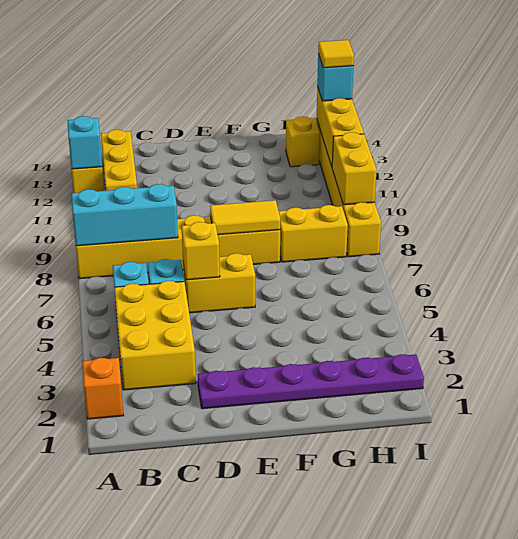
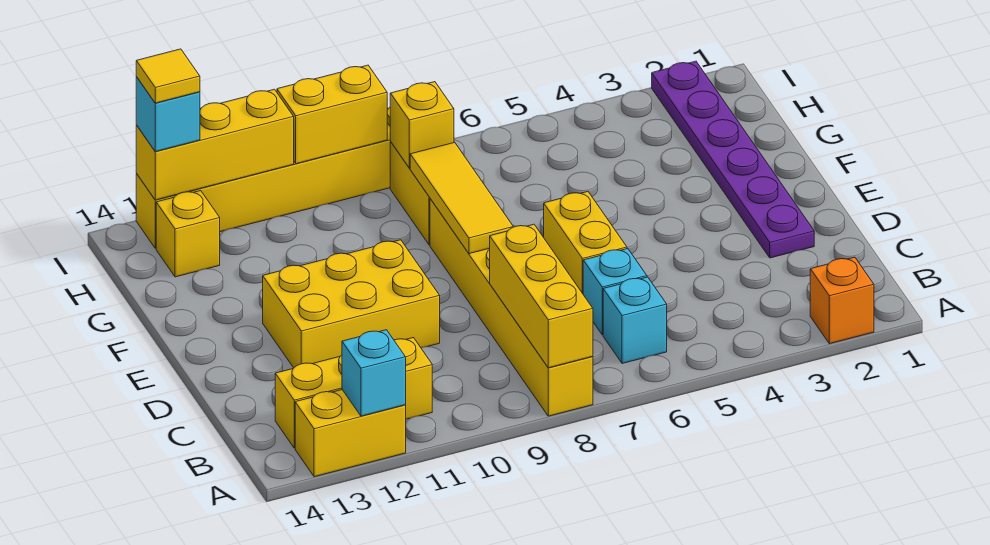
cyan brick A8:C8 level 2 -> yellow brick A8:C8 level 2
yellow brick B3:C5 level 1 -> yellow brick D10:E12 level 1
yellow brick D6 level 2 -> yellow brick H8 level 2
yellow tile E8:F8 level 2 -> yellow tile E8:G8 level 2

